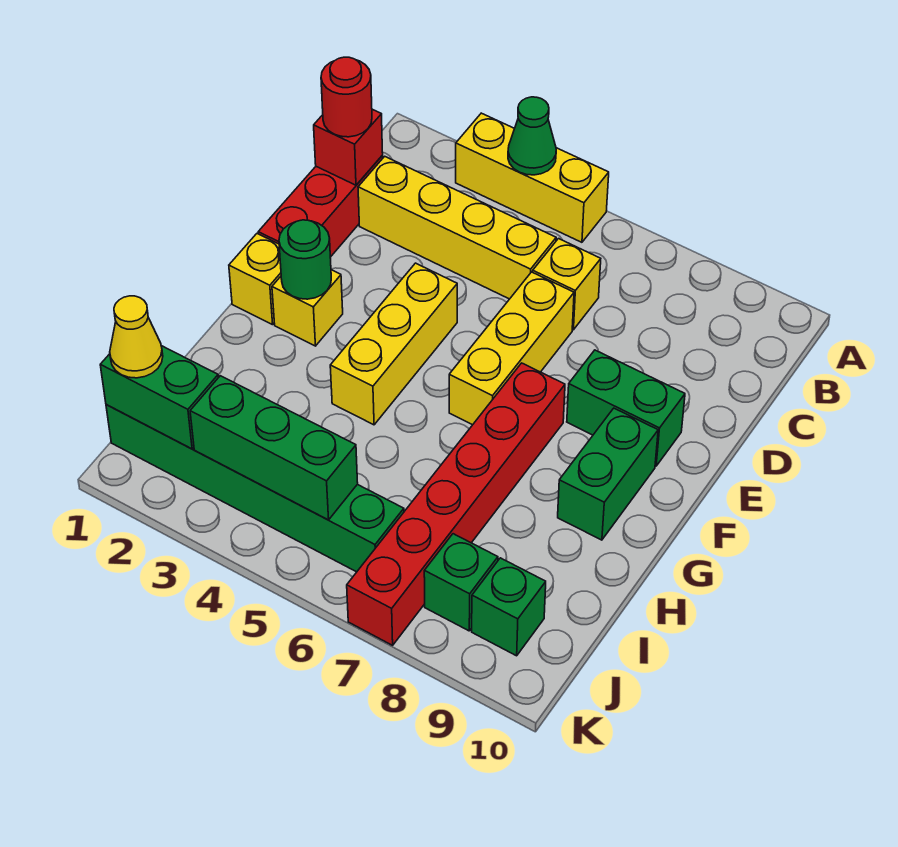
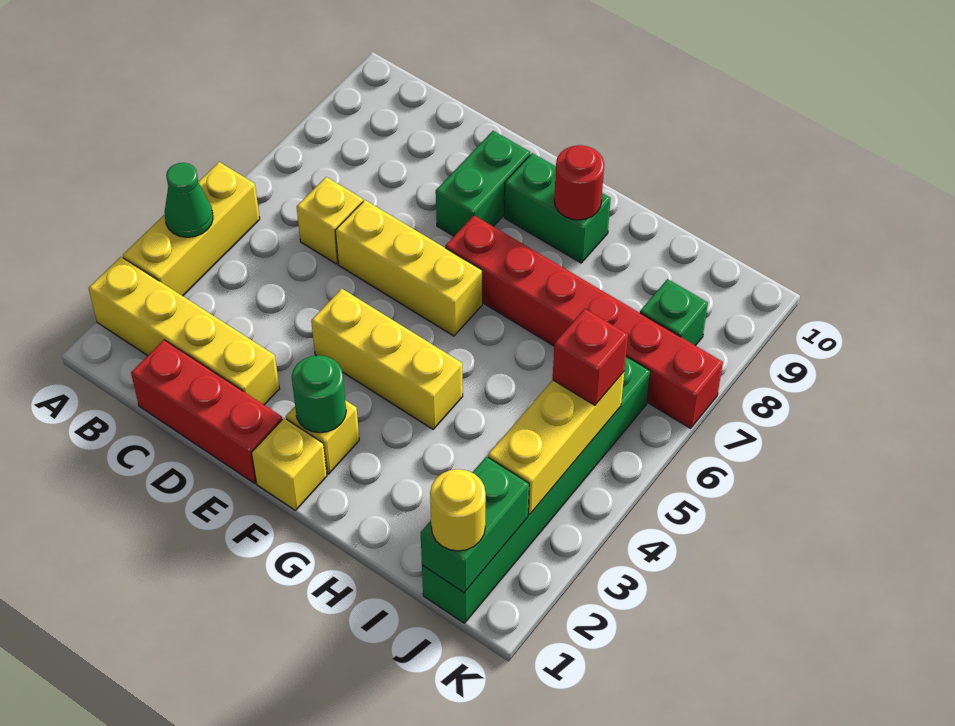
red brick C1 level 2 -> red brick J5 level 3
red round brick C1 level 3 -> red round brick G9 level 2
yellow brick C2:C5 level 1 -> yellow brick A2:D2 level 1
yellow cone J1 level 3 -> yellow round brick J1 level 3
green brick J3:J5 level 2 -> yellow brick J3:J5 level 2
green brick J9 level 1 -> none

